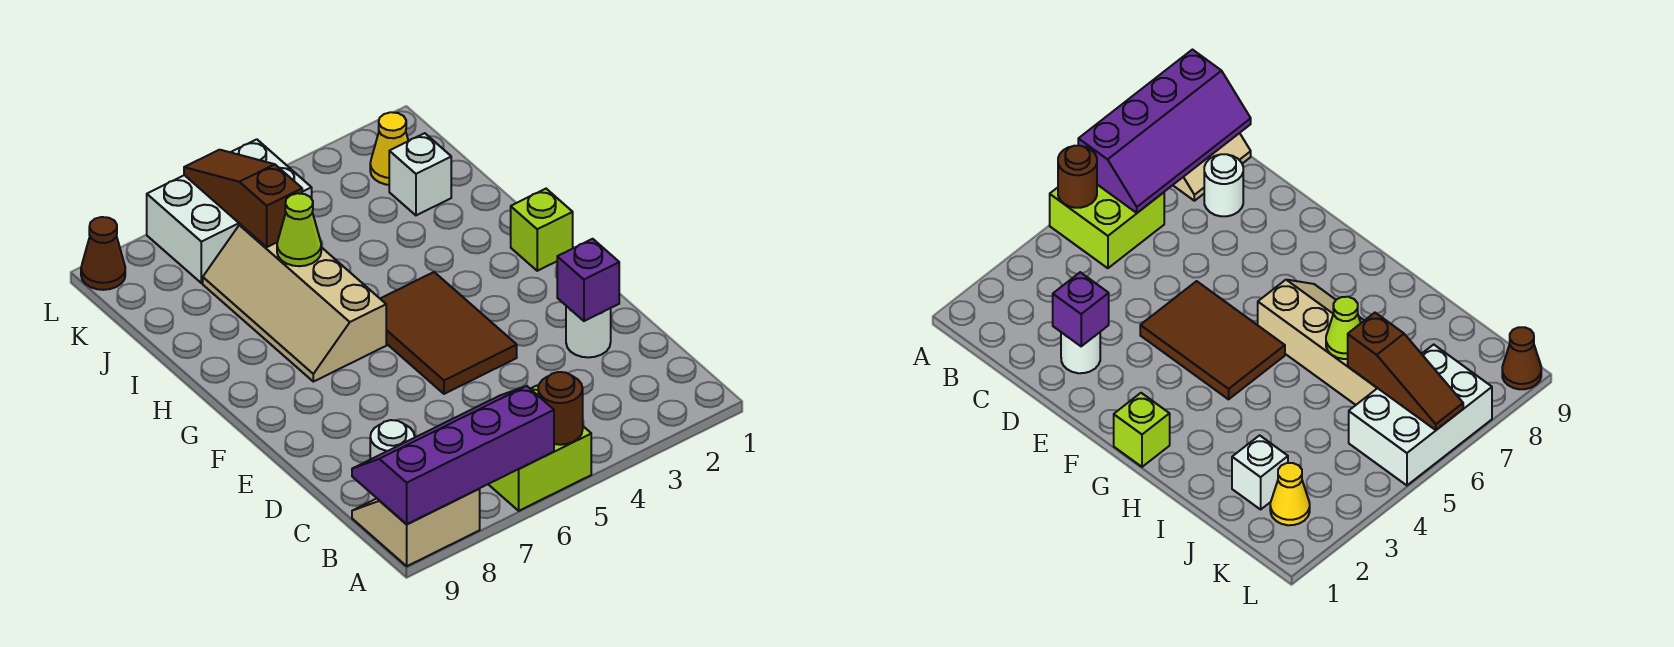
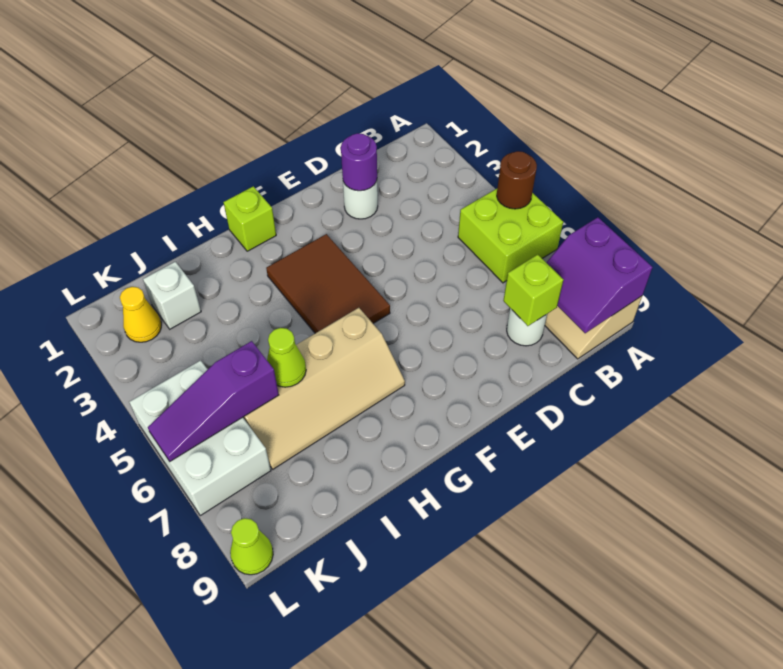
purple slope A6:B9 level 2 top A -> purple slope A8:B9 level 2 top A
none -> lime brick C8 level 2
purple brick D2 level 2 -> purple round brick D2 level 2
brown tile E4:G5 level 1 -> brown tile F3:G5 level 1
brown slope J6:L6 level 2 top J -> purple slope J6:L6 level 2 top J
brown cone L9 level 1 -> lime cone L9 level 1

